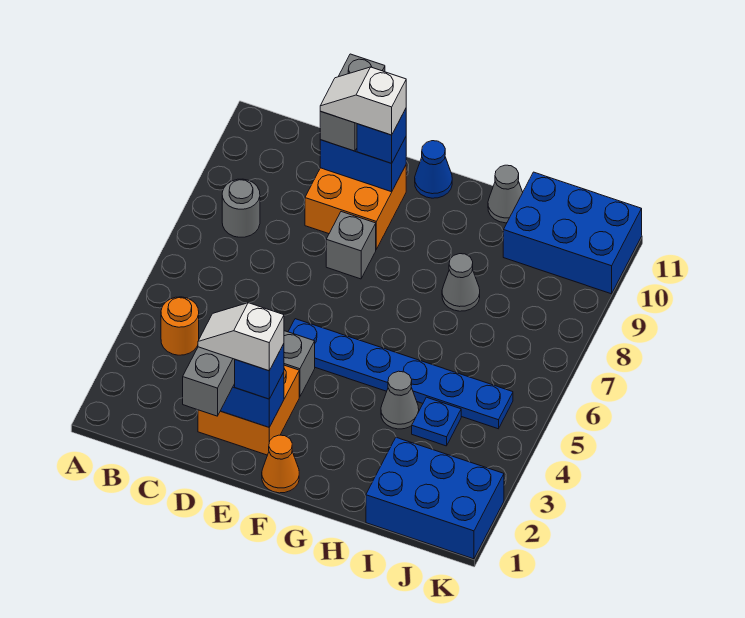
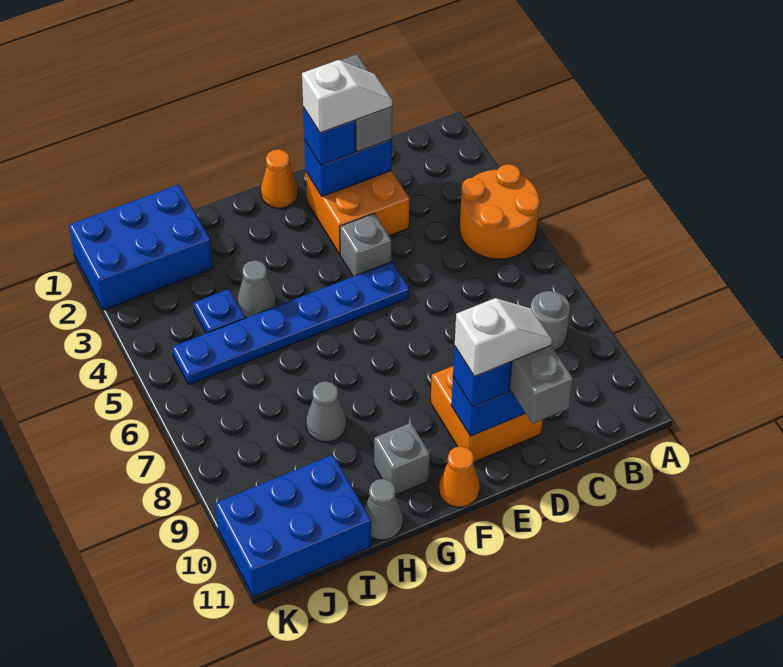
orange round brick B4 level 1 -> orange round brick A4:B5 level 1
grey brick E8 level 1 -> grey brick G10 level 1
blue cone F11 level 1 -> orange cone F11 level 1

